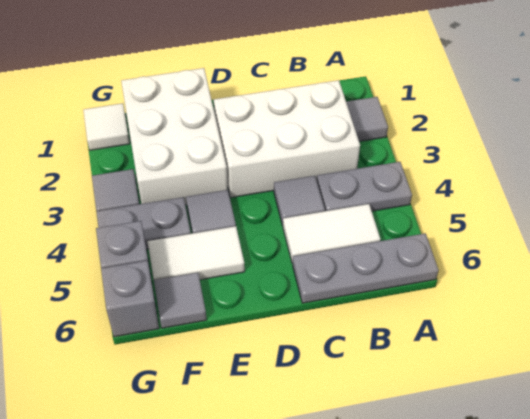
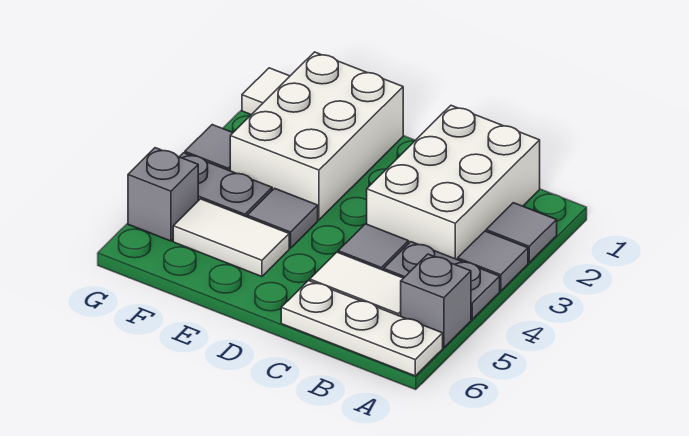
grey plate A6:C6 level 1 -> white plate A6:C6 level 1
white brick B2:D3 level 1 -> white brick B1:C3 level 1
grey tile F6 level 1 -> grey tile A3 level 1
grey brick G6 level 1 -> grey brick A5 level 1

